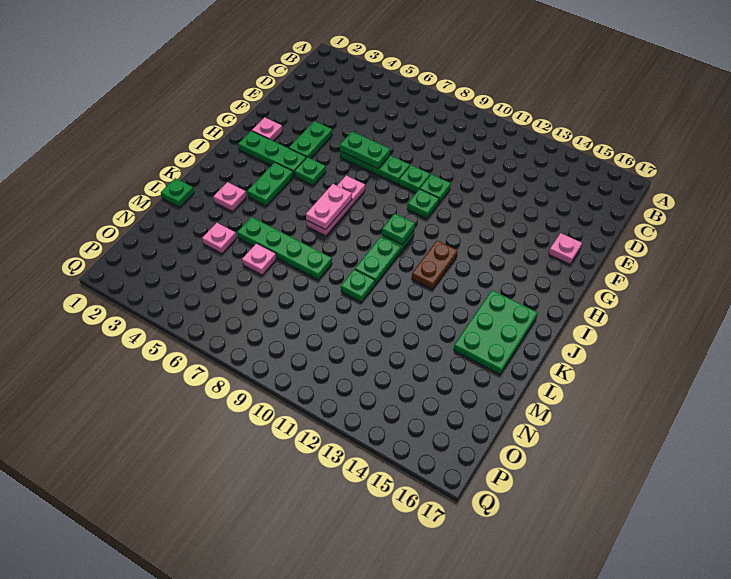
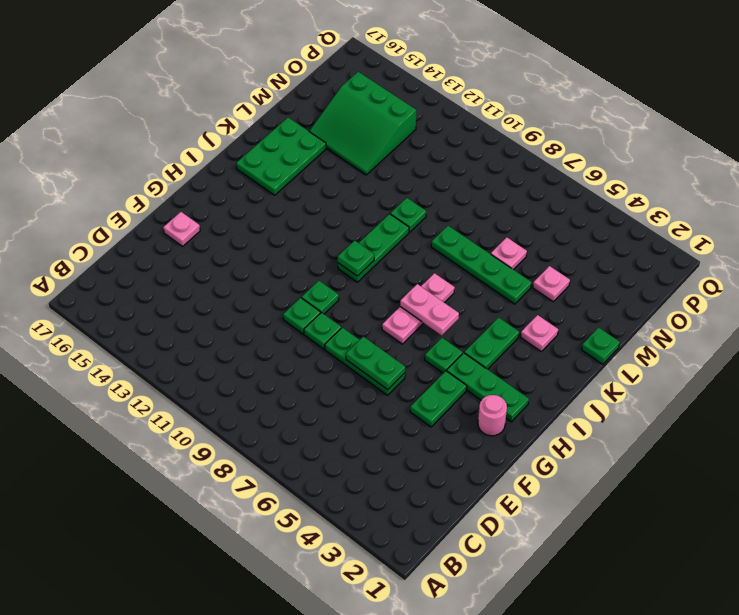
pink plate G2 level 1 -> pink round brick G2 level 1
pink plate I7:J7 level 2 -> pink plate I6:I7 level 2
brown plate I12:J12 level 1 -> none
none -> green slope M13:O15 level 1 top O

